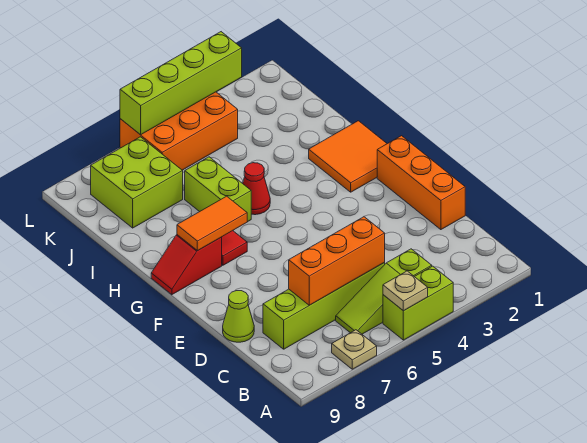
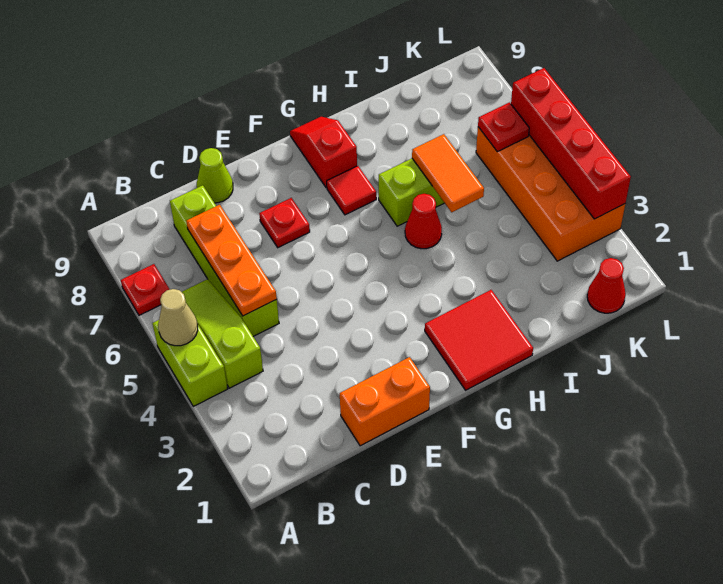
tan plate A5 level 2 -> tan cone A5 level 2
tan plate A7 level 1 -> red plate A7 level 1
orange brick C5:C7 level 2 -> orange plate C5:C7 level 2
orange brick D1:F1 level 1 -> orange brick D1:E1 level 1
none -> red plate E7 level 1
orange tile G1:H2 level 1 -> red tile G1:H2 level 1
orange tile G7:G8 level 2 -> orange tile I5:I6 level 2
lime brick J7:K8 level 1 -> none
none -> red cone K1 level 1
orange brick K4:L6 level 1 -> orange brick K3:L6 level 1
none -> red plate K6 level 2
lime brick L3:L6 level 2 -> red brick L3:L6 level 2

